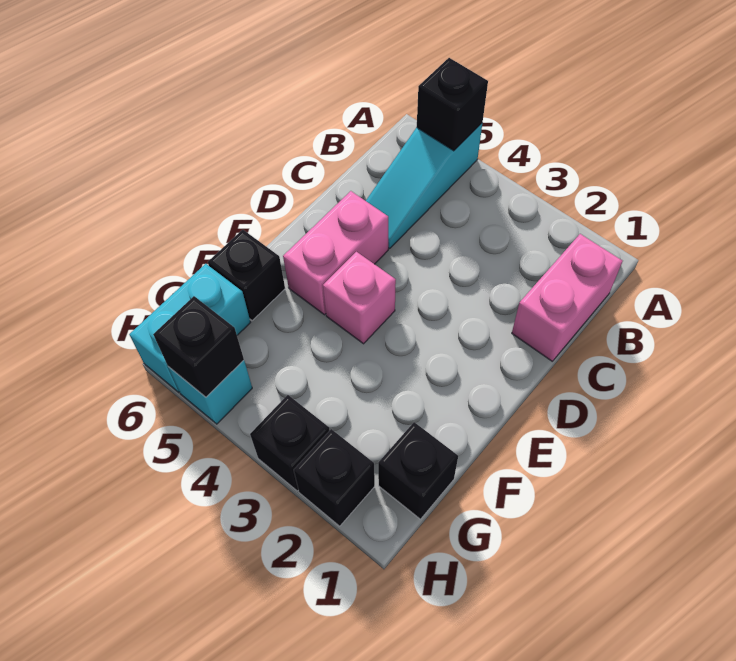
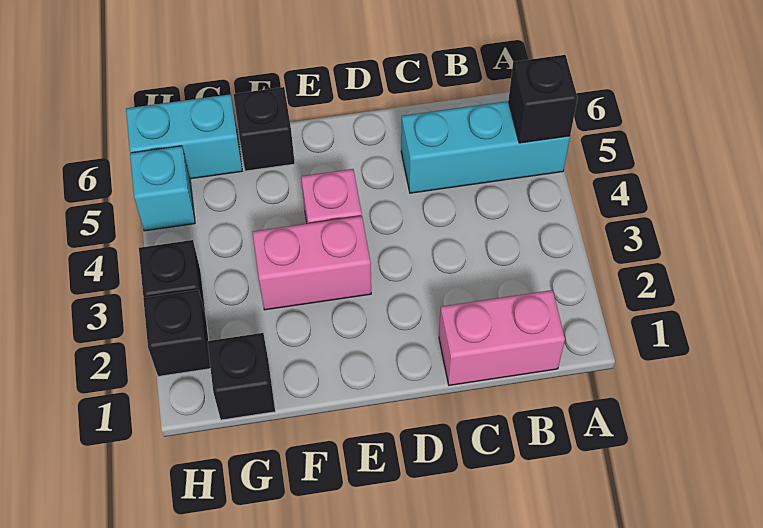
cyan slope A5:C5 level 1 top A -> cyan brick A5:C5 level 1
pink brick D5:E5 level 1 -> pink brick E3:F3 level 1
black brick H5 level 2 -> none

